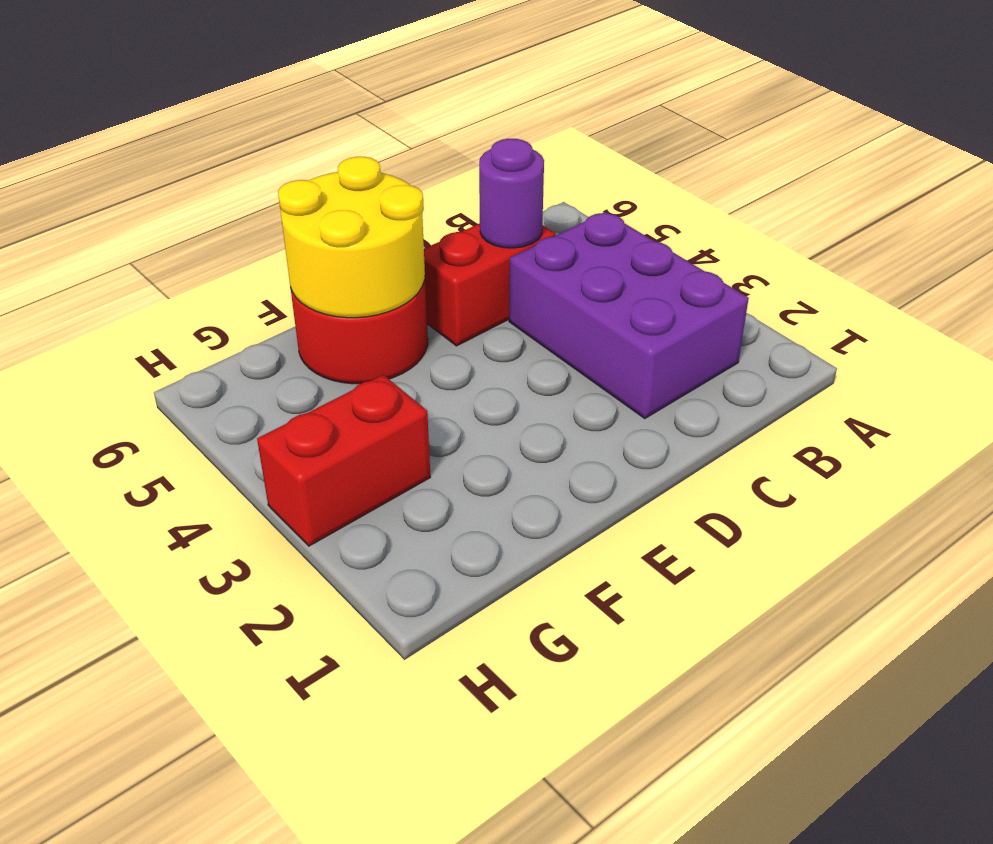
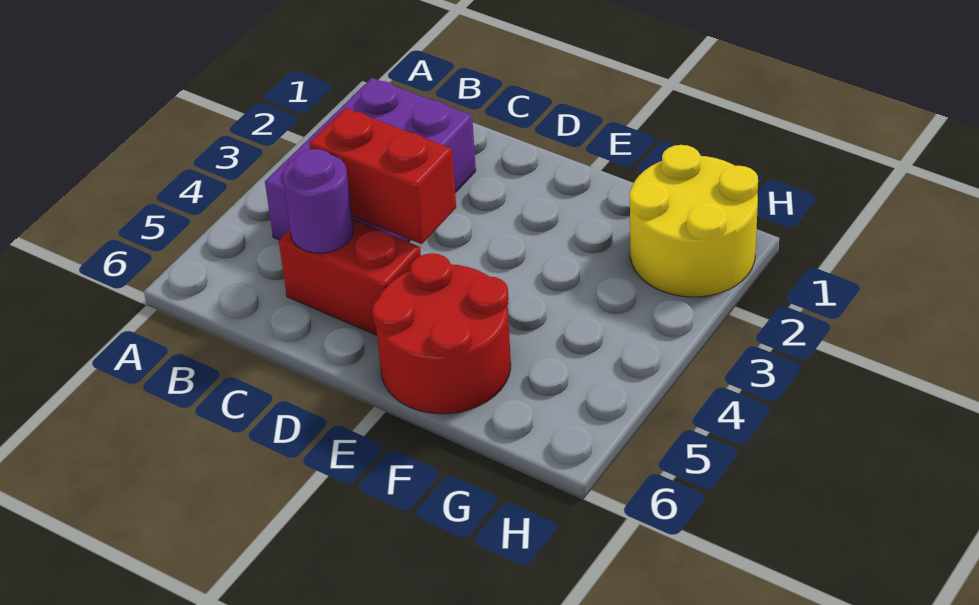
yellow round brick E5:F6 level 2 -> yellow round brick G1:H2 level 1
red brick G3:H3 level 1 -> red brick C4:D4 level 2

